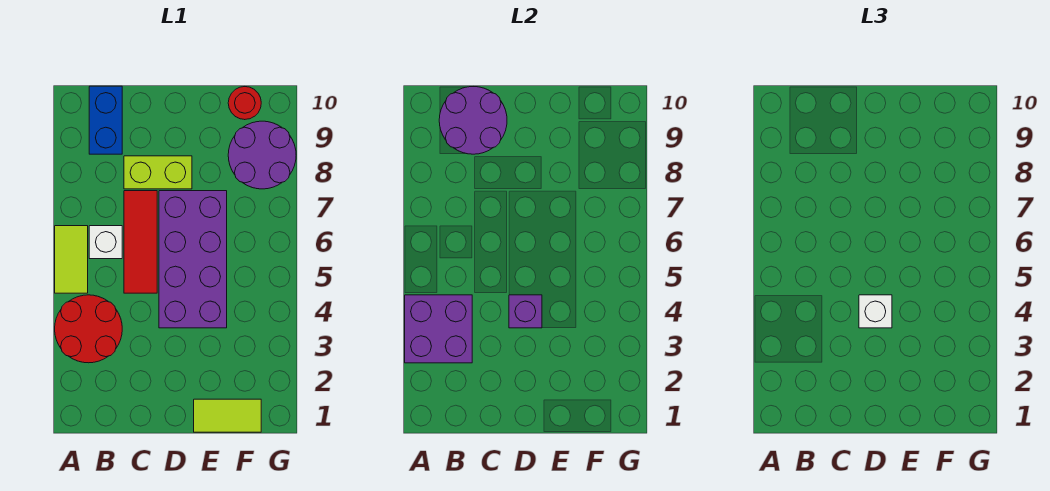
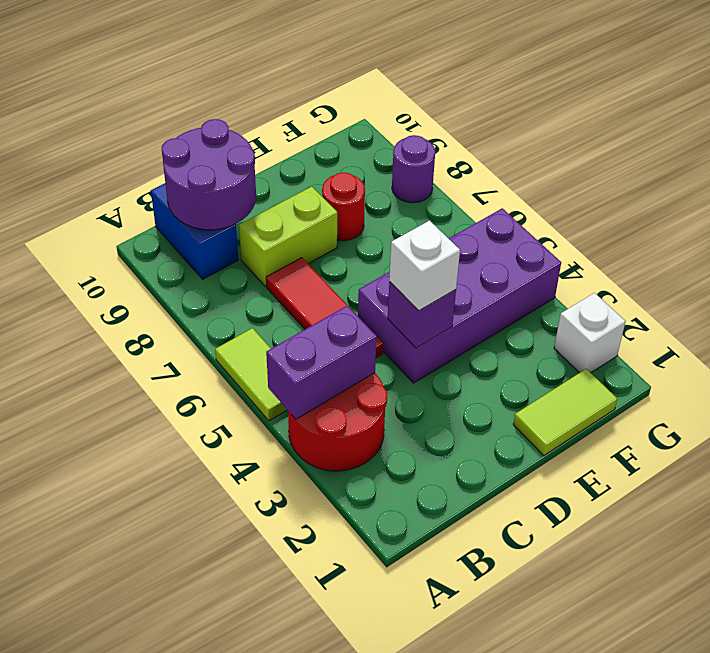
purple brick A3:B4 level 2 -> purple brick A4:B4 level 2
white brick B6 level 1 -> white brick G2 level 1
purple brick D4:E7 level 1 -> purple brick D4:G5 level 1
purple round brick F8:G9 level 1 -> purple round brick G8 level 1
red round brick F10 level 1 -> red round brick E8 level 1

